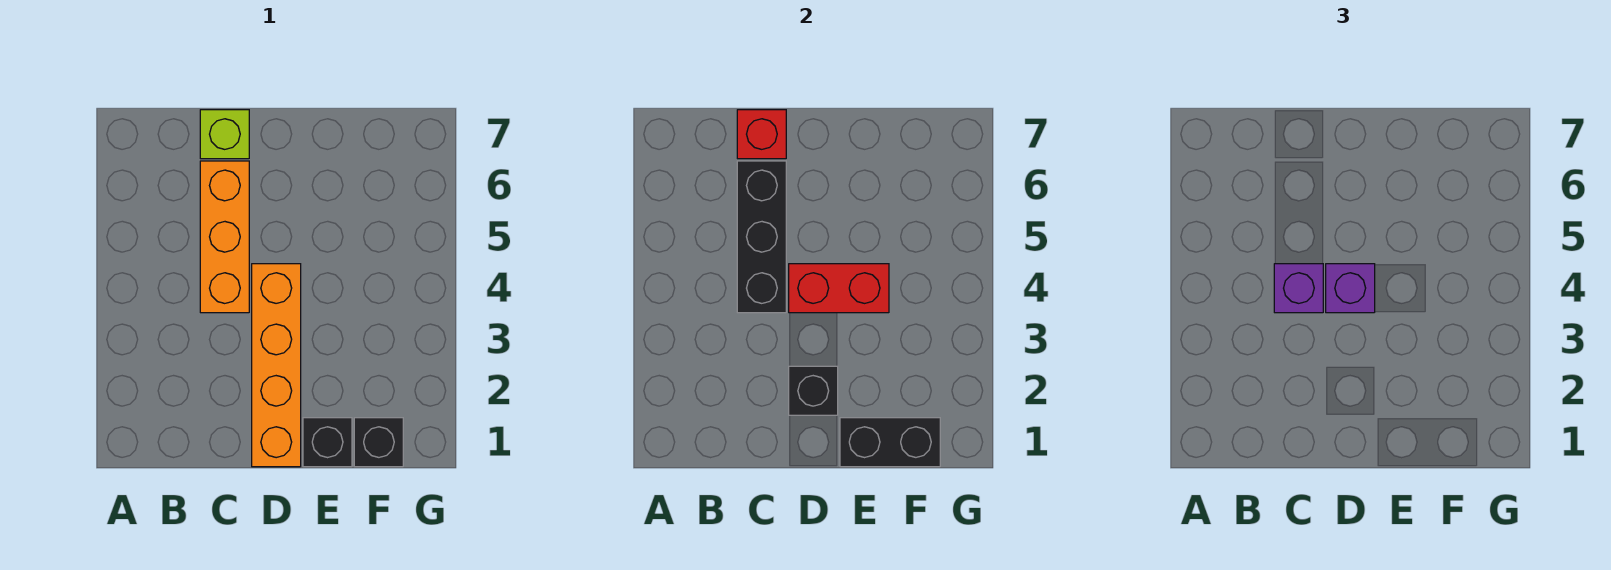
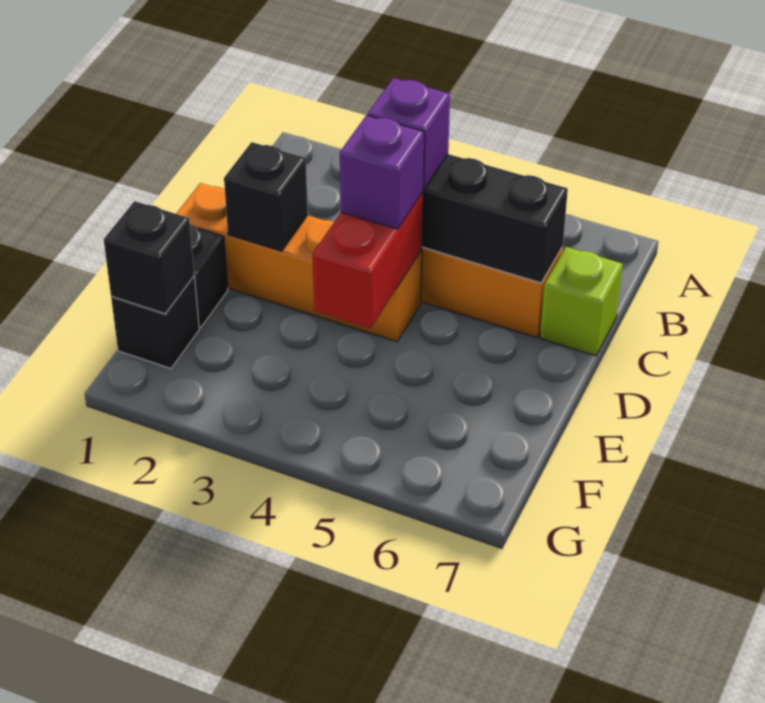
red brick C7 level 2 -> none
black brick E1:F1 level 2 -> black brick F1 level 2

